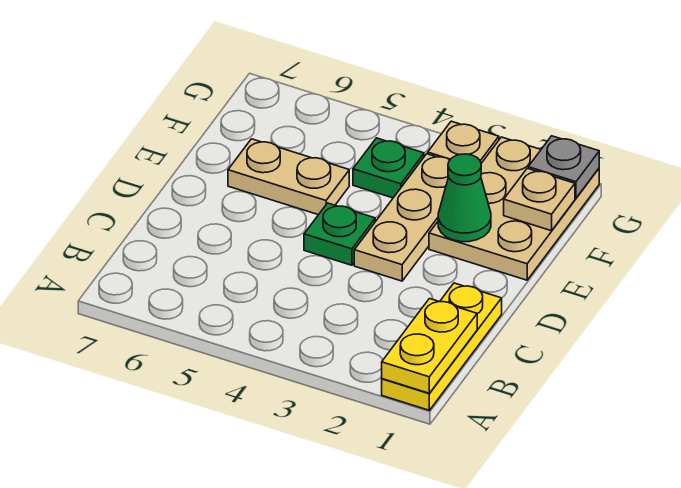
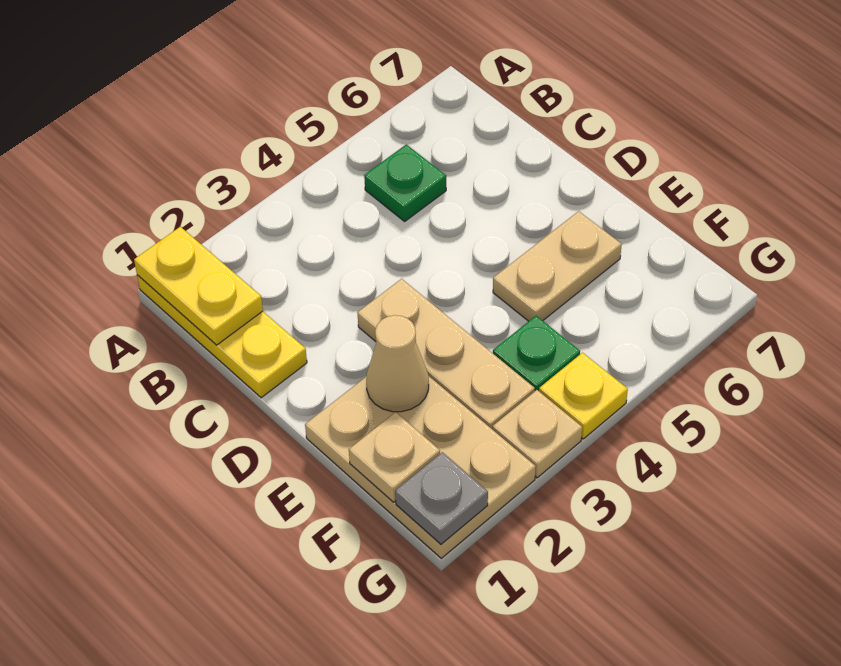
green plate D4 level 1 -> green plate B5 level 1
green cone E2 level 2 -> tan cone E2 level 2
none -> yellow plate G4 level 1

